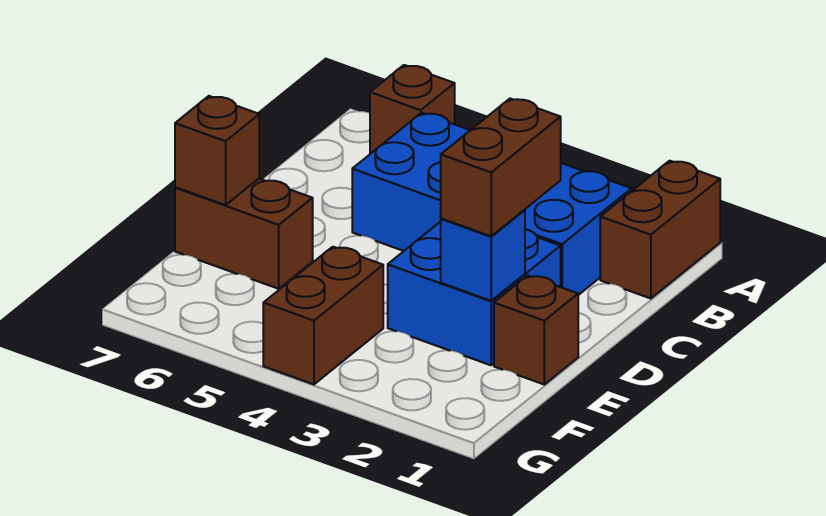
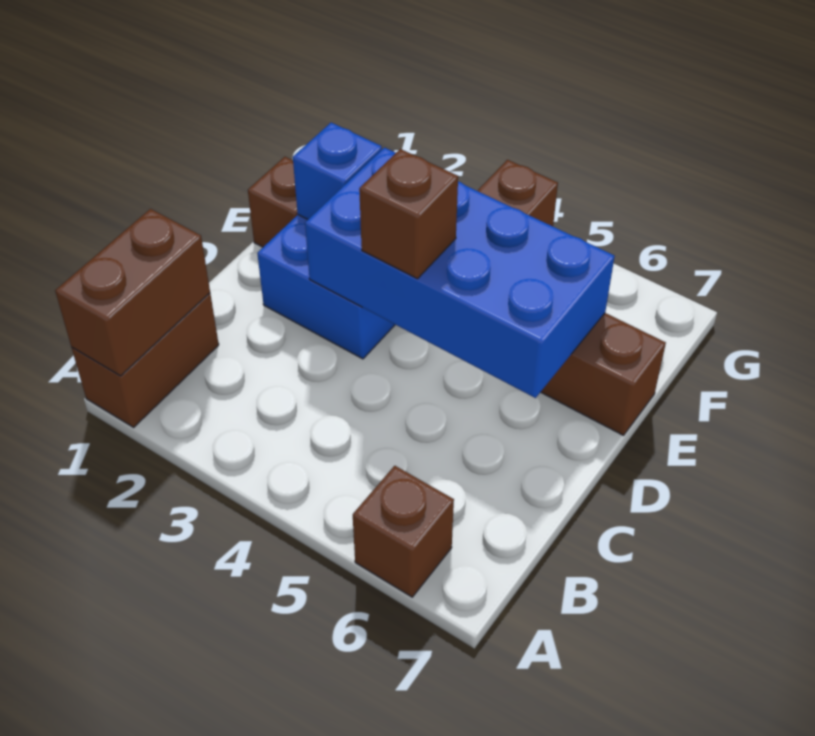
blue brick B2:C5 level 1 -> blue brick D3:E6 level 2
brown brick D2:E2 level 3 -> brown brick A1:B1 level 2
brown brick E7 level 2 -> brown brick D4 level 3

